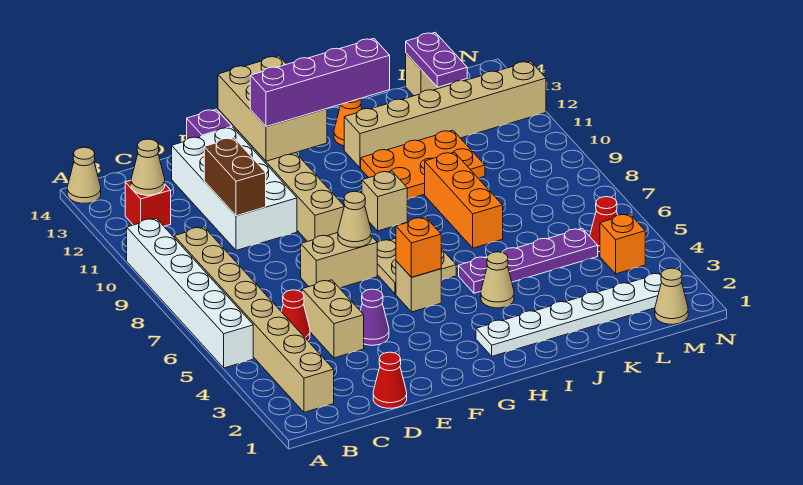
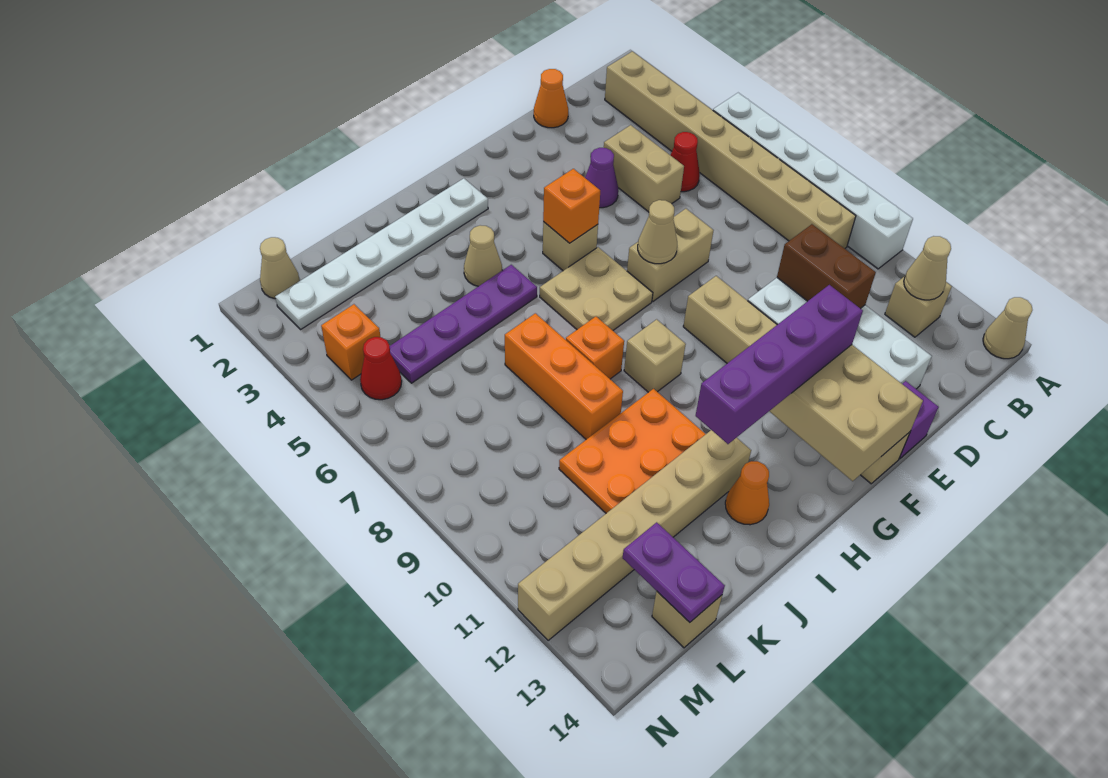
red brick B12 level 1 -> tan brick B12 level 1
red cone D1 level 1 -> orange cone D1 level 1
none -> orange brick I8 level 1

